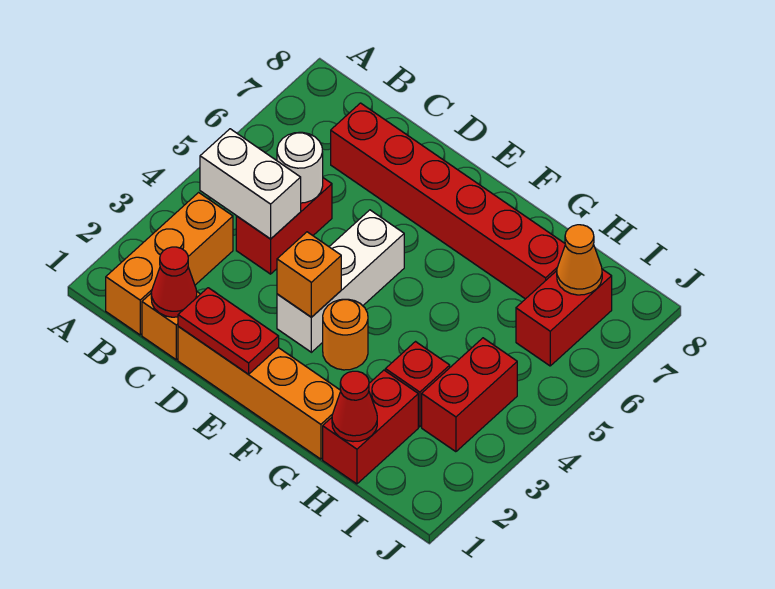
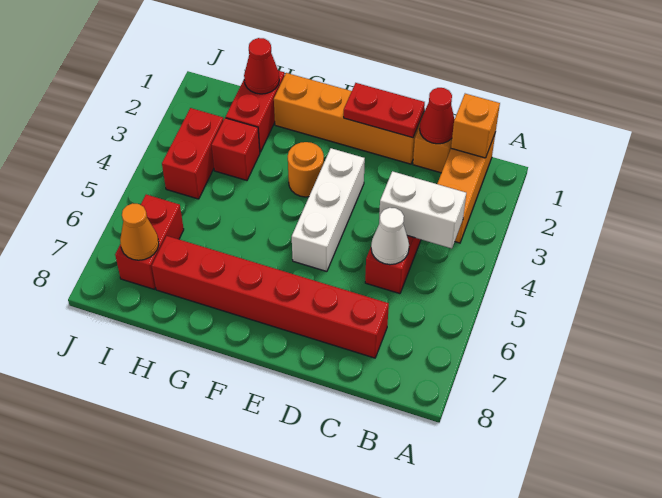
white round brick C5 level 2 -> white cone C5 level 2
orange brick E3 level 2 -> orange brick B1 level 2

